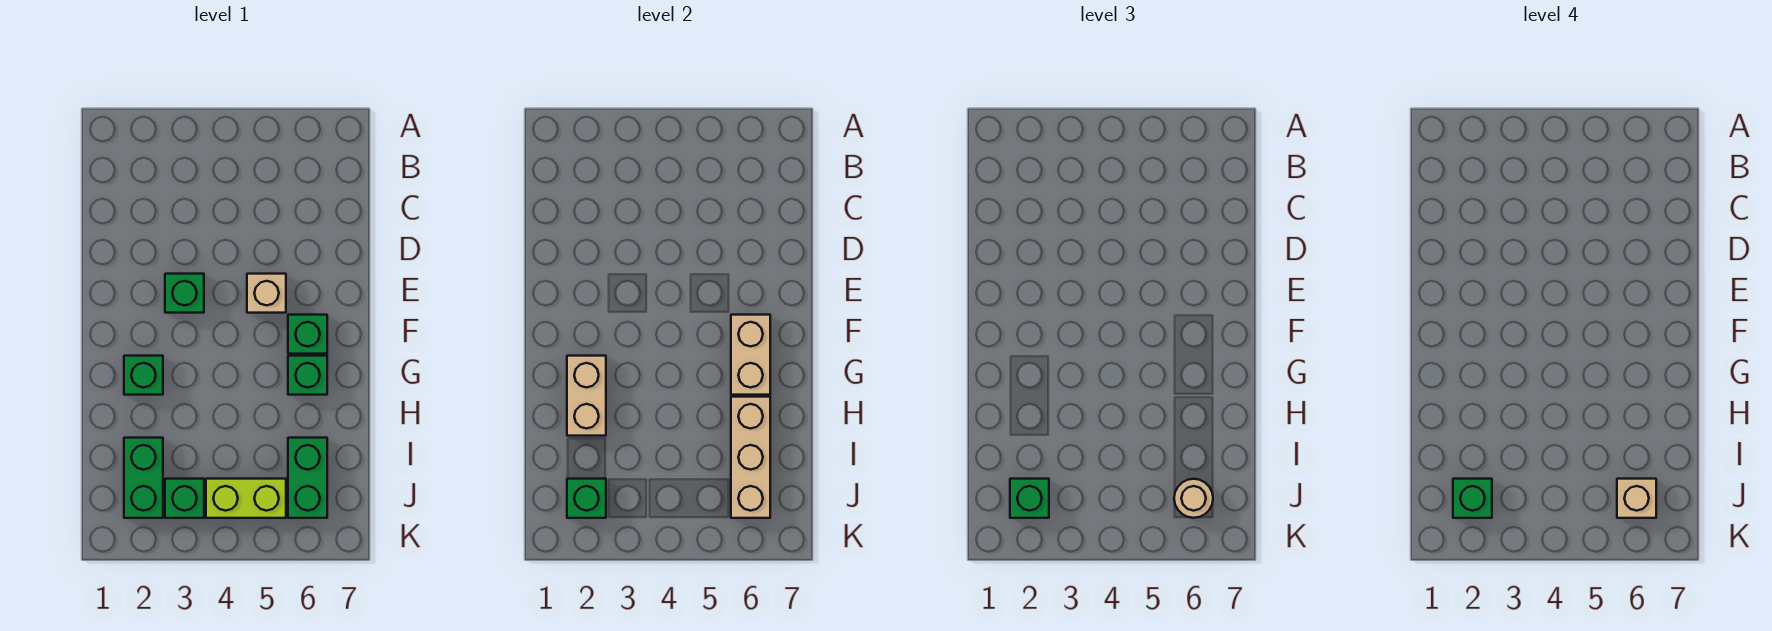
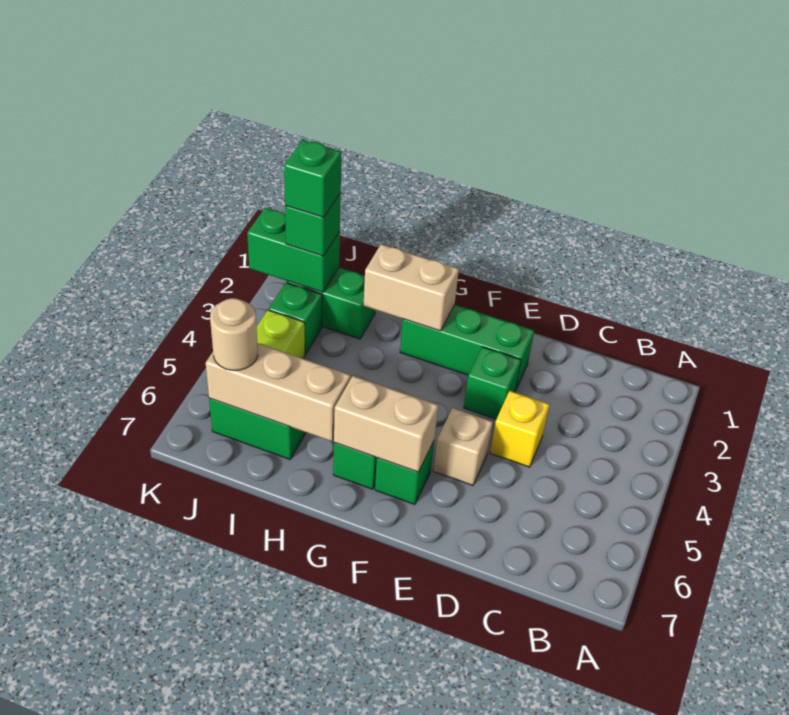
none -> yellow brick D4 level 1
green brick G2 level 1 -> green brick E2:G2 level 1
green brick J2 level 2 -> green brick J2:K2 level 2
tan brick J6 level 4 -> none

